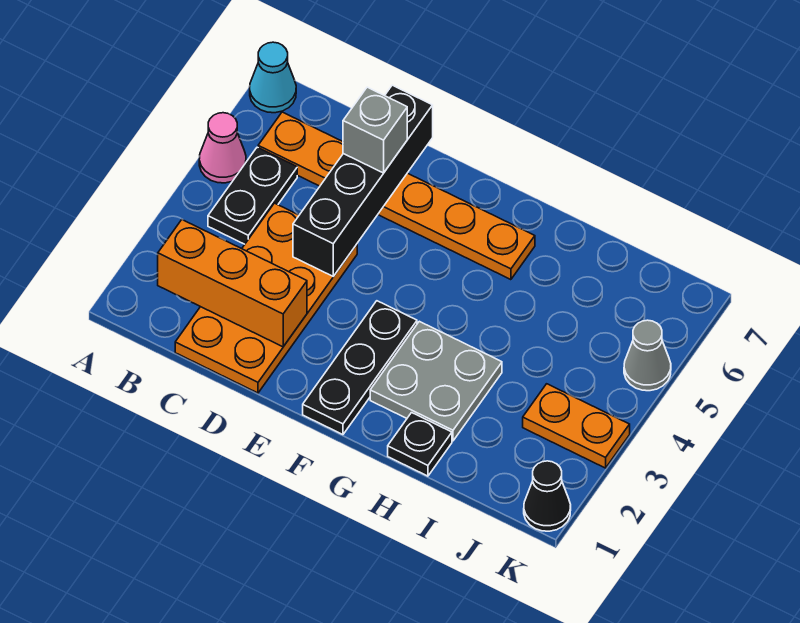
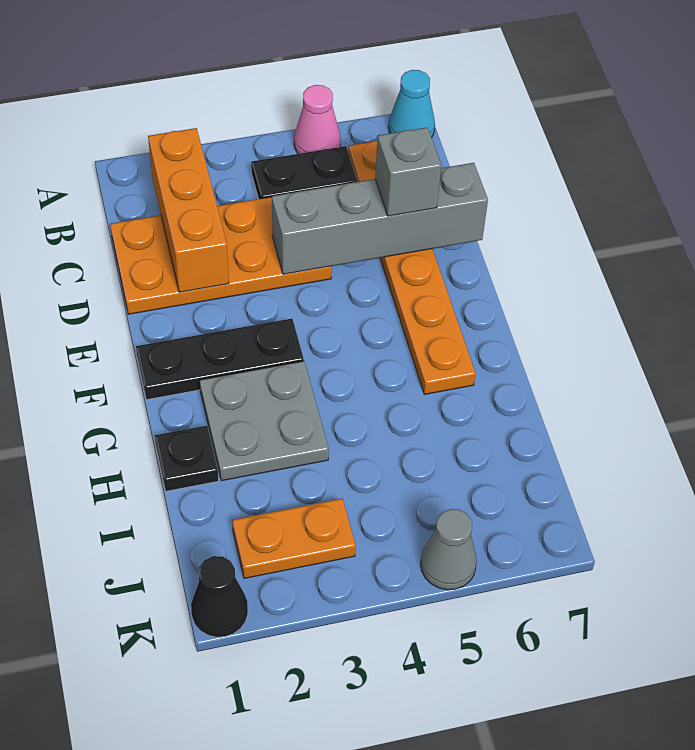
black brick D4:D7 level 2 -> grey brick D4:D7 level 2
orange plate J3:K3 level 1 -> orange plate J2:J3 level 1

